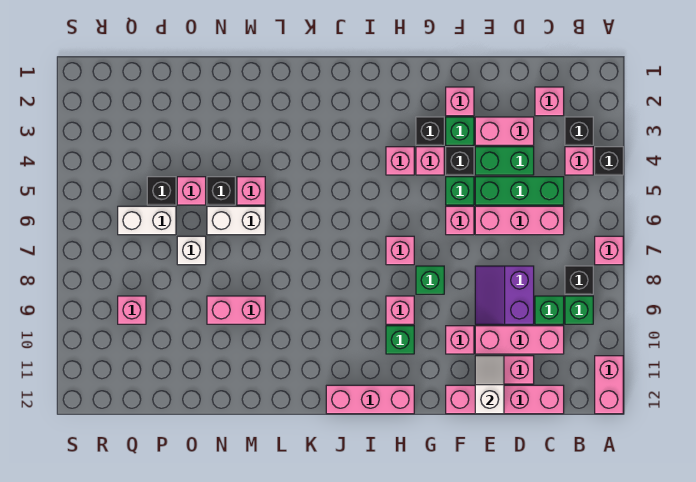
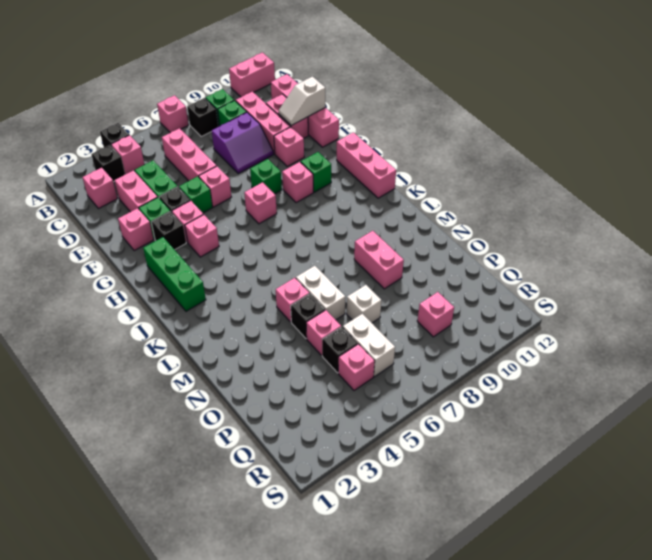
green brick C5:E5 level 1 -> green brick H2:J2 level 1
none -> pink brick Q5 level 1

